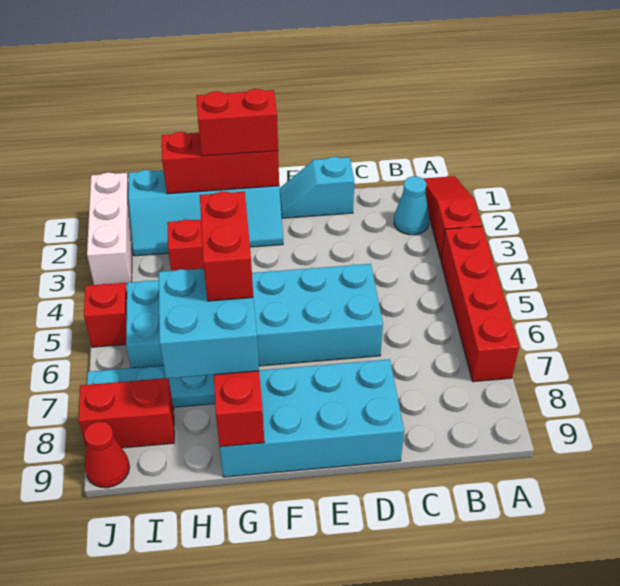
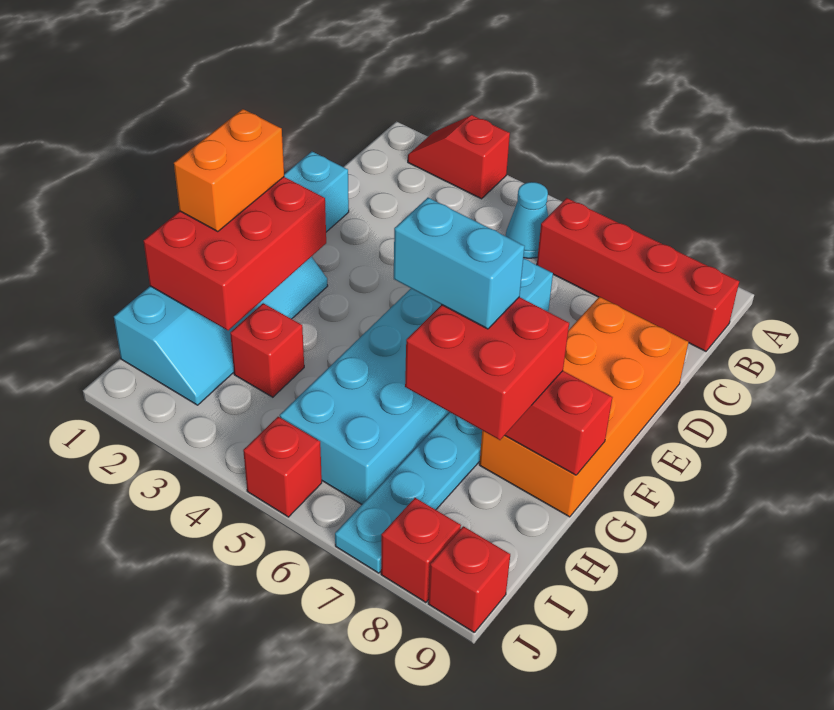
red slope A1:A3 level 1 top 3 -> red slope A2:A3 level 1 top 3
red brick A4:A7 level 1 -> red brick B6:B9 level 1
cyan cone B2 level 1 -> cyan cone B5 level 1
cyan brick D8:G9 level 1 -> orange brick D8:G9 level 1
red brick F1:H1 level 2 -> red brick F1:H2 level 2
red brick F1:G1 level 3 -> orange brick F1:G1 level 3
red brick G6:G7 level 4 -> cyan brick G6:G7 level 4
cyan brick G7:H8 level 3 -> red brick G7:H8 level 3
red brick I8:J8 level 1 -> red brick J8 level 1
white brick J1:J3 level 1 -> none
red cone J9 level 1 -> red brick J9 level 1

